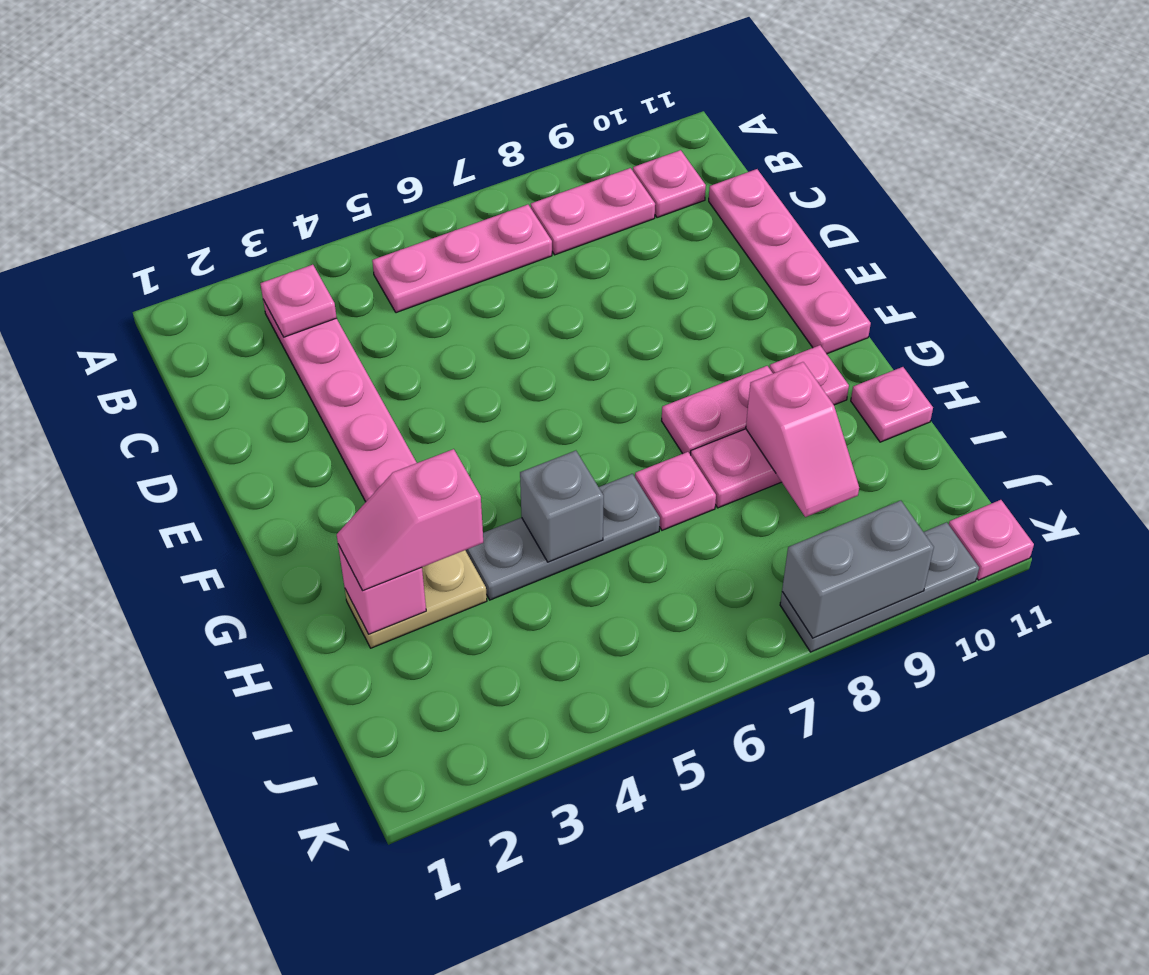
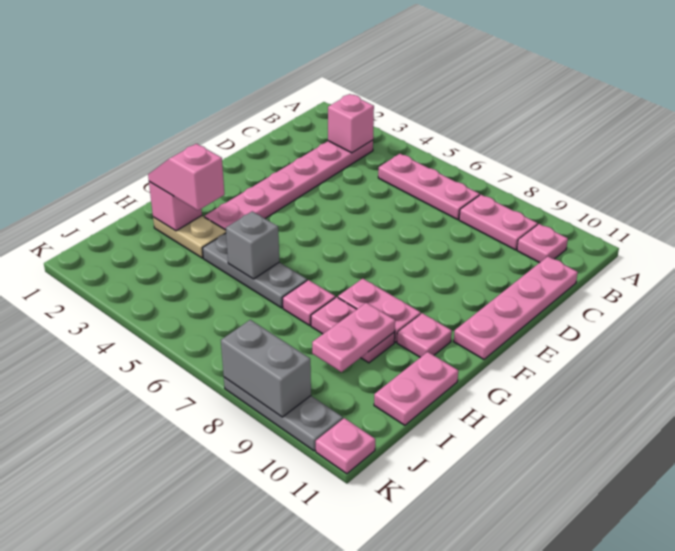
pink plate B3 level 2 -> pink brick B3 level 2
pink slope H9:I9 level 2 top H -> pink plate H9:I9 level 2
pink plate H11 level 1 -> pink plate H11:I11 level 1

